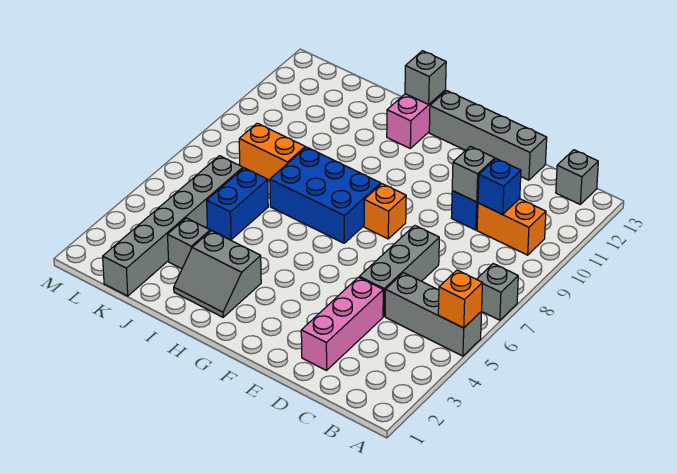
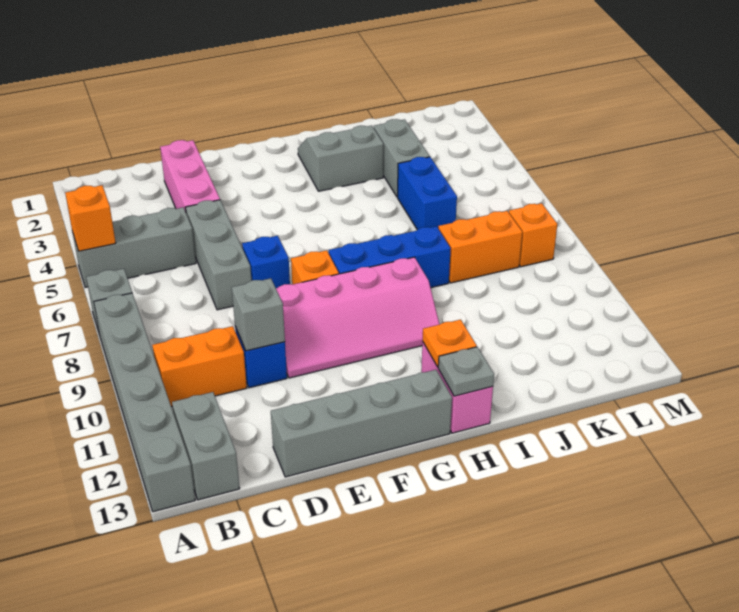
grey brick B13 level 1 -> grey brick B12:B13 level 1
blue brick C10 level 2 -> blue brick E7 level 1
none -> pink slope E9:H10 level 1 top 9
blue brick G7:I8 level 1 -> blue brick G8:I8 level 1
none -> orange plate H12 level 2
grey brick H13 level 2 -> grey plate H13 level 2
grey brick J3 level 1 -> grey brick J3:J4 level 1
grey brick K1:K6 level 1 -> grey brick A8:A13 level 1
none -> orange brick L8 level 1

